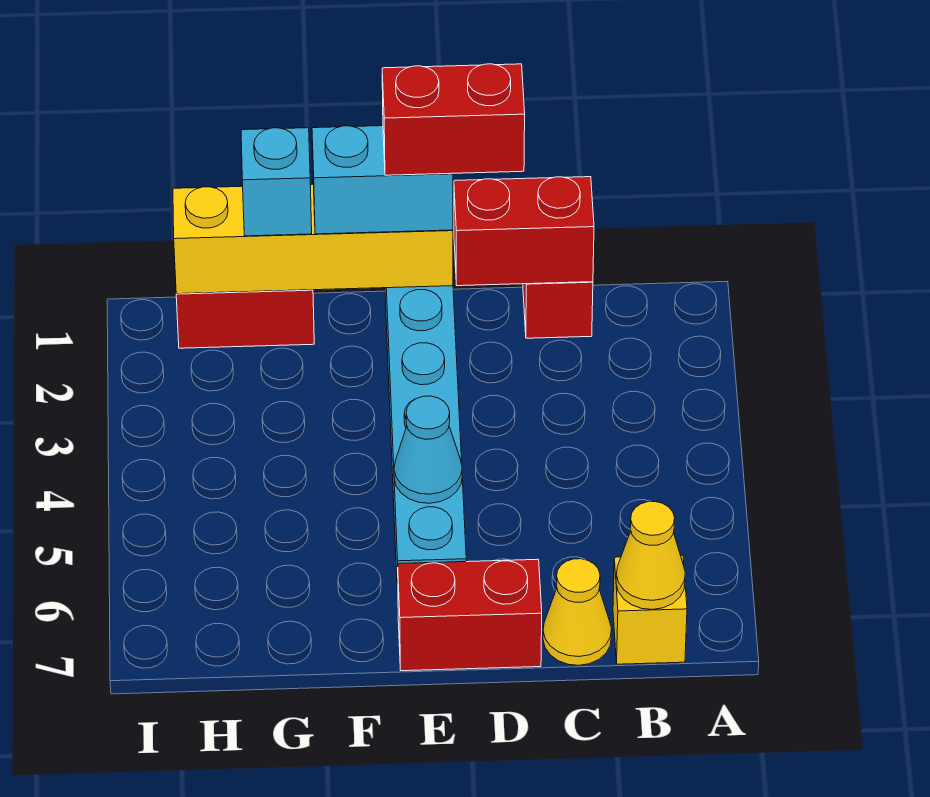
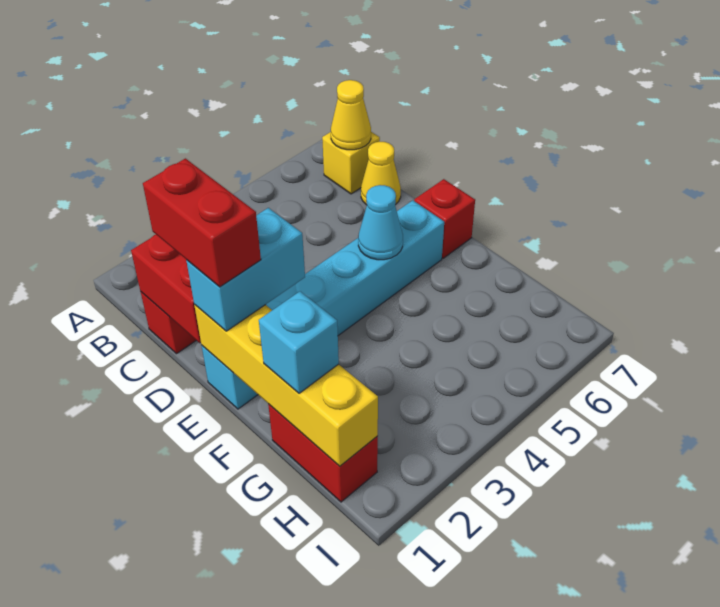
red brick D7:E7 level 1 -> red brick E7 level 1
cyan brick E1:F1 level 3 -> cyan brick E1:E2 level 3

